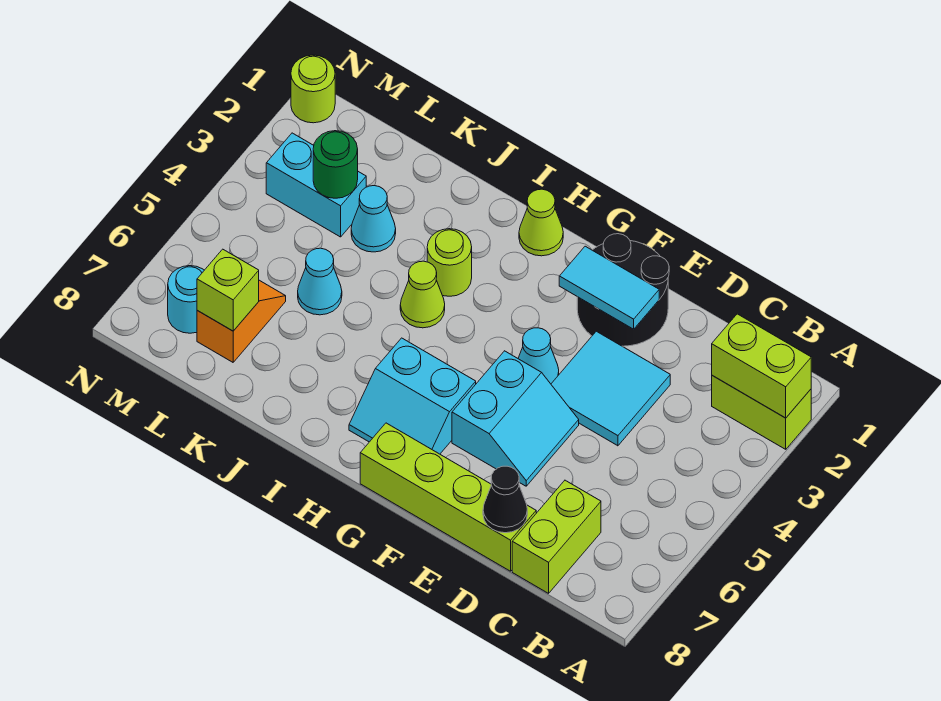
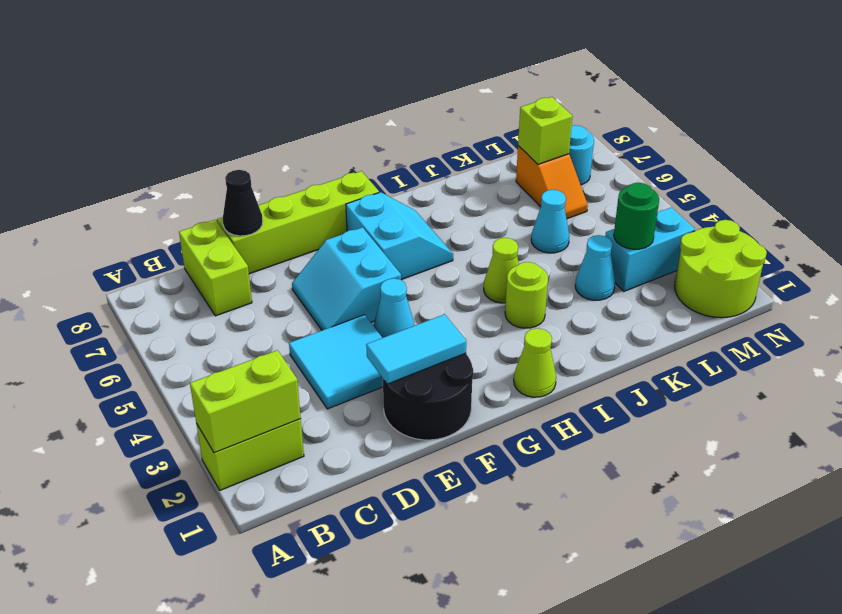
cyan slope G6:H7 level 1 top 6 -> cyan slope G6:H7 level 1 top G
lime round brick N1 level 1 -> lime round brick M1:N2 level 1

